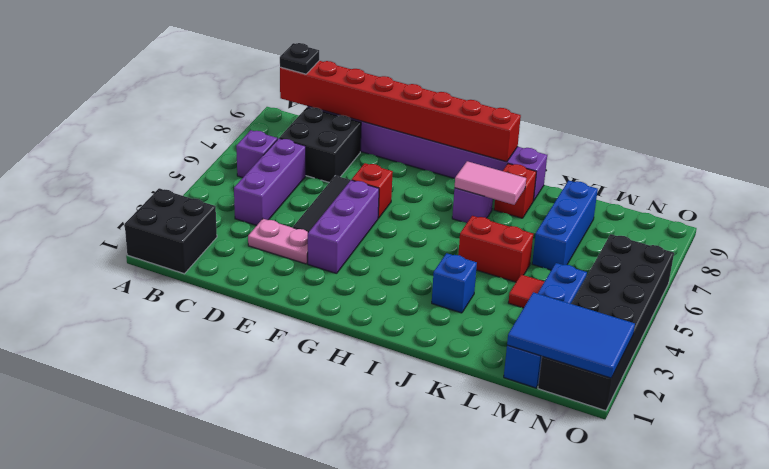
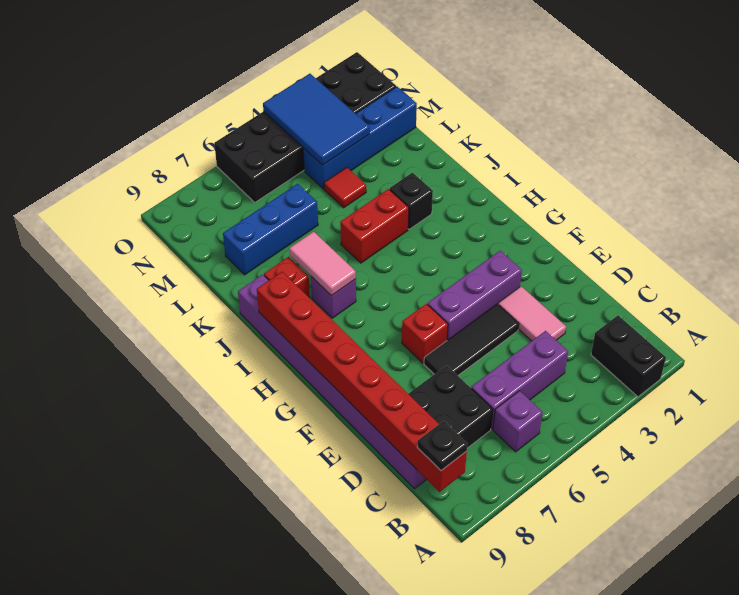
black brick A1:B2 level 1 -> black brick A2:B2 level 1
pink plate D3:E3 level 1 -> pink tile D3:E3 level 1
blue brick J3 level 1 -> black brick J3 level 1
red brick J5:K5 level 1 -> red brick J4:J5 level 1
blue tile M1:O2 level 2 -> blue tile M3:O4 level 2

